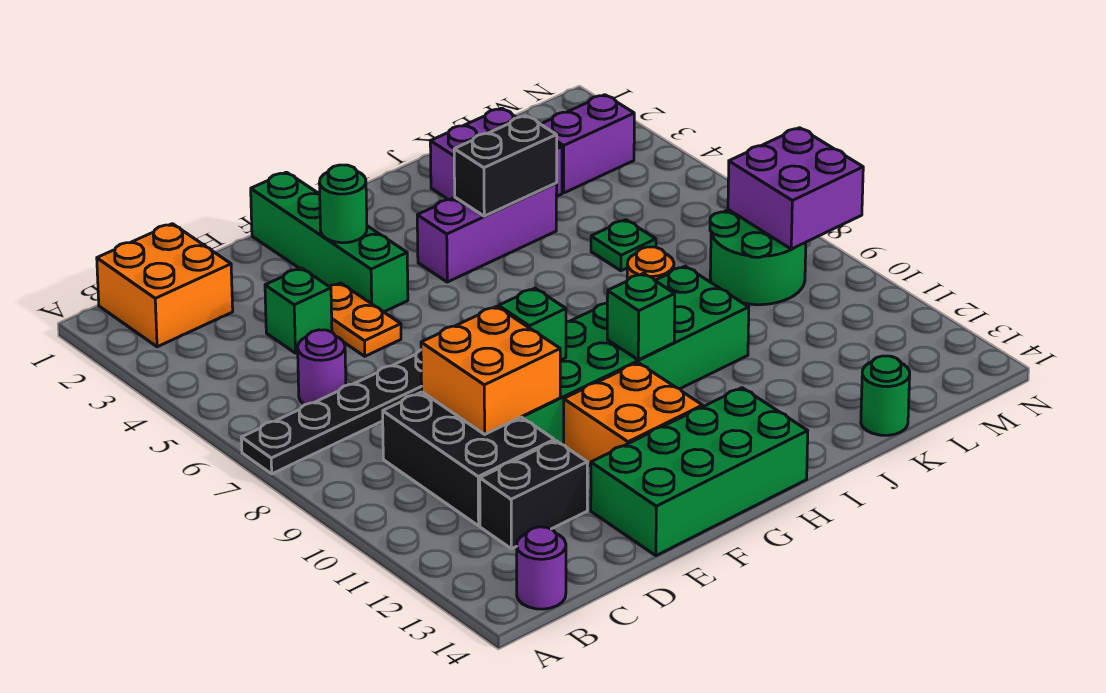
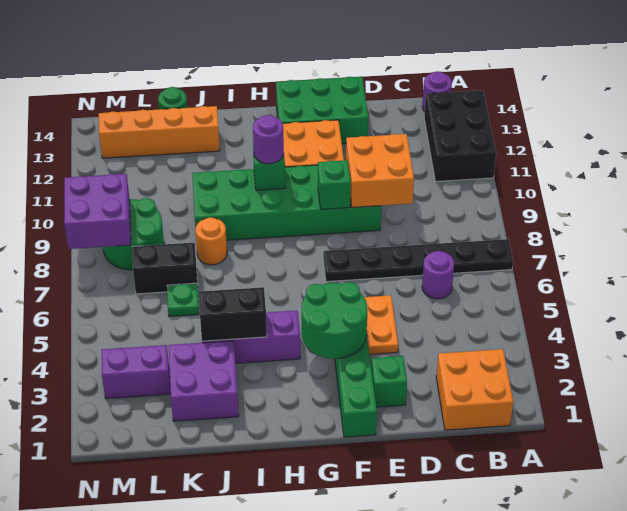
black brick C9:D11 level 1 -> black brick A11:B13 level 1
black brick C12:D12 level 1 -> black brick K7:L7 level 1
green brick D4 level 1 -> green brick E2 level 1
green brick E13:H14 level 1 -> green brick E13:G14 level 1
green round brick F3 level 2 -> green round brick F3:G4 level 2
none -> purple round brick H10 level 3
none -> orange brick J13:M13 level 1

